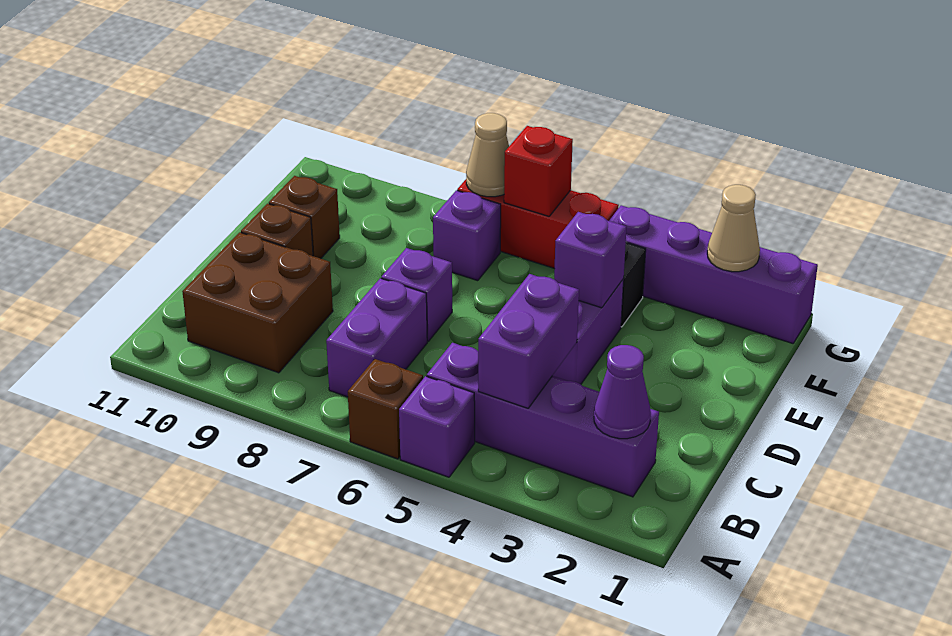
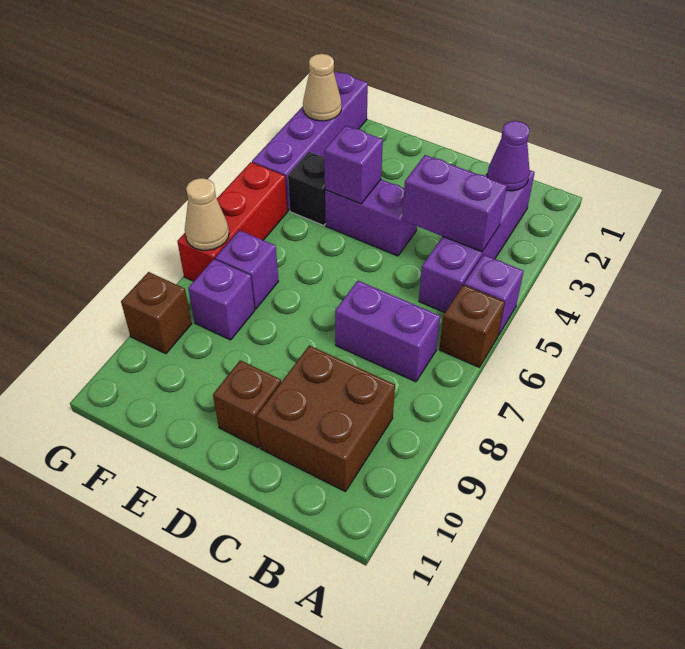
purple brick D7 level 1 -> purple brick F8 level 1
brown brick E10 level 1 -> brown brick G9 level 1
red brick G6 level 2 -> none

